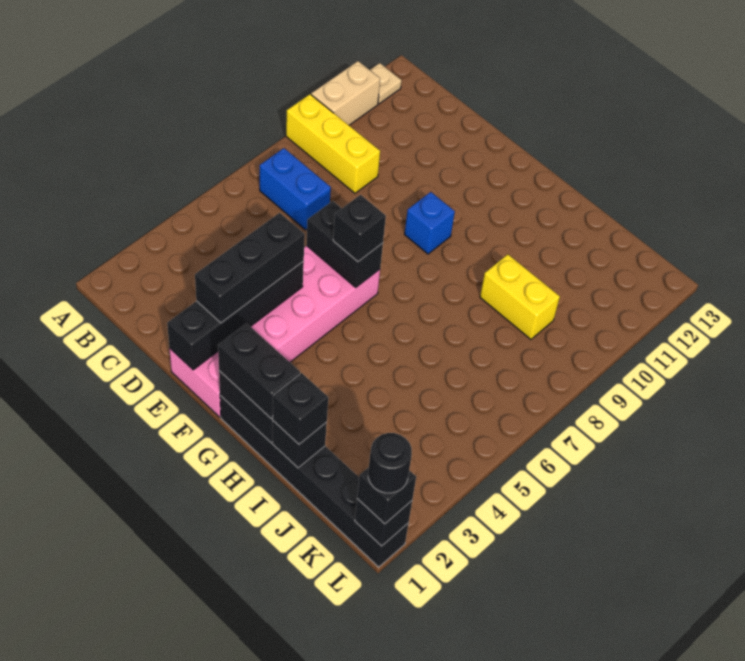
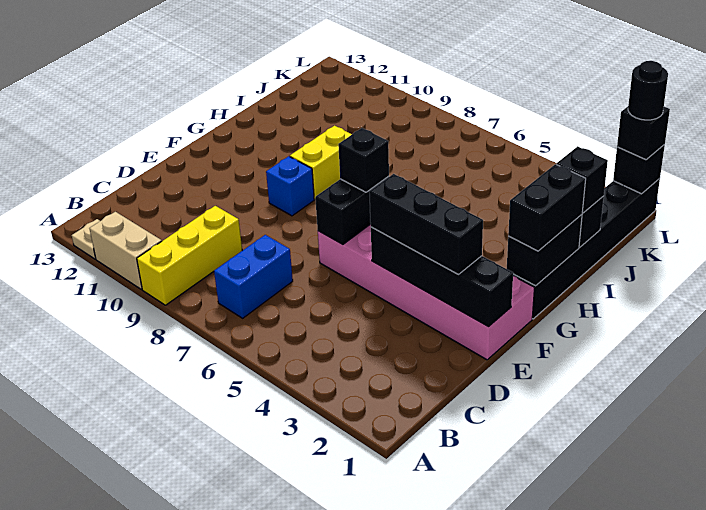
yellow brick I9:J9 level 1 -> yellow brick G9:H9 level 1

